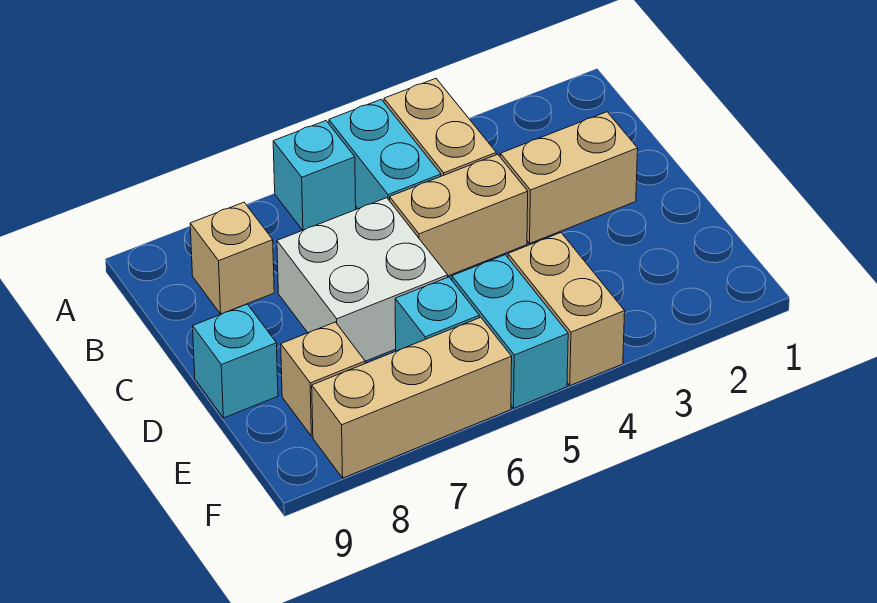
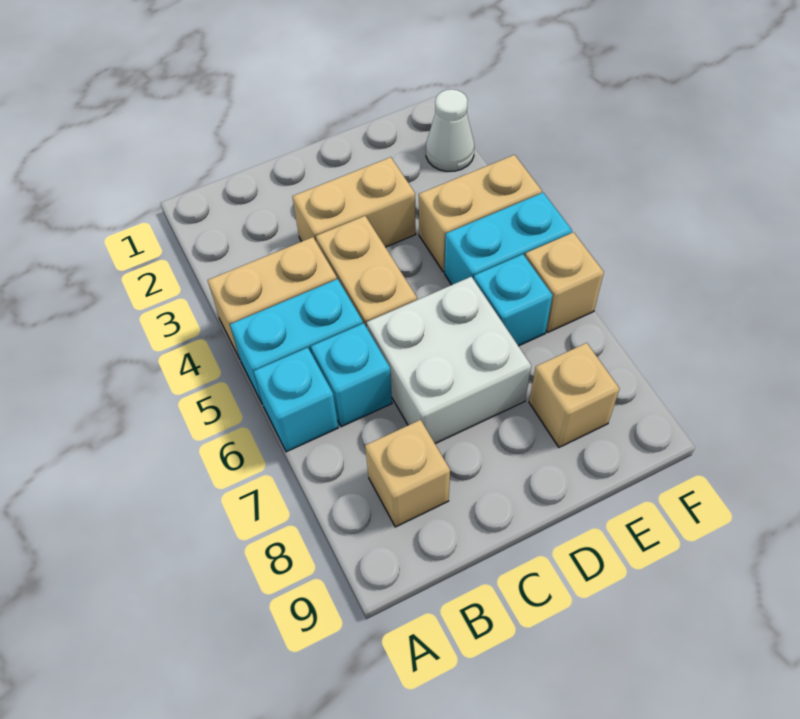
tan brick C2:C3 level 1 -> tan brick C3:D3 level 1
cyan brick D9 level 1 -> cyan brick B6 level 1
none -> white cone F2 level 1
tan brick F6:F8 level 1 -> tan brick F6 level 1

